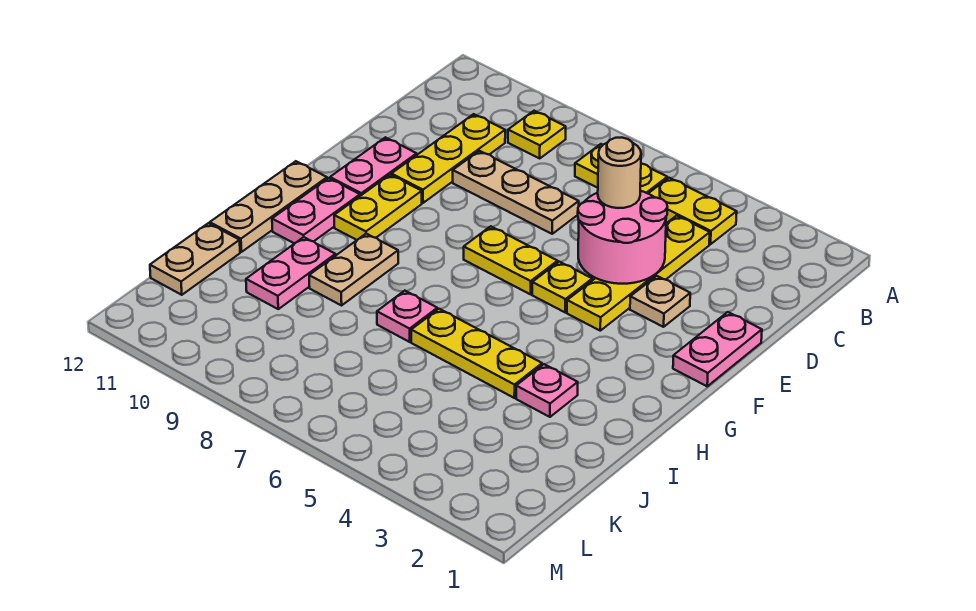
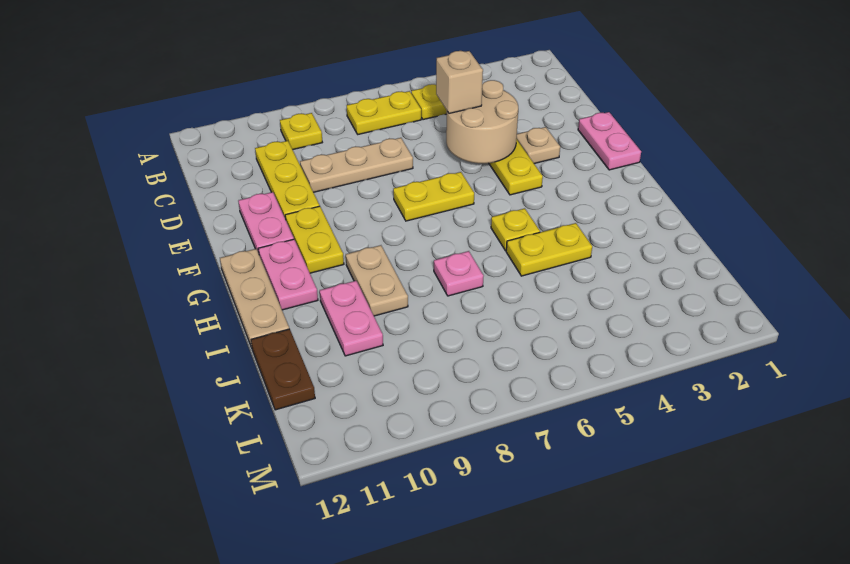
pink round brick D4:E5 level 2 -> tan round brick D4:E5 level 2
tan round brick D5 level 3 -> tan brick D5 level 3
yellow plate F5 level 1 -> yellow plate H5 level 1
pink plate I3 level 1 -> none
yellow plate I4:I6 level 1 -> yellow plate I4:I5 level 1
tan plate J12:K12 level 1 -> brown plate J12:K12 level 1

